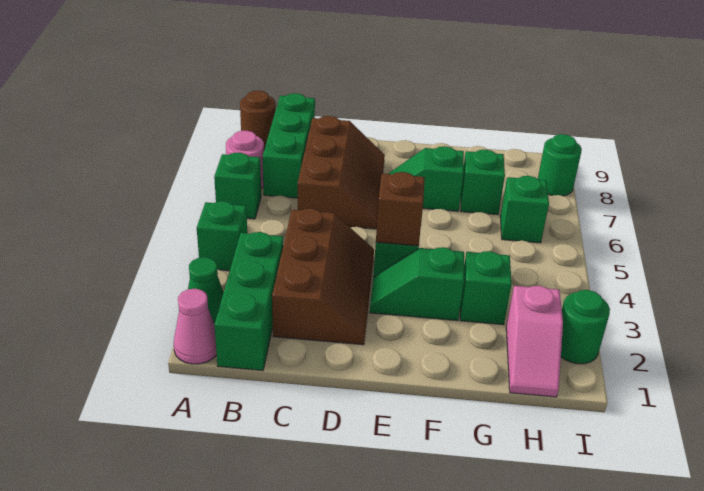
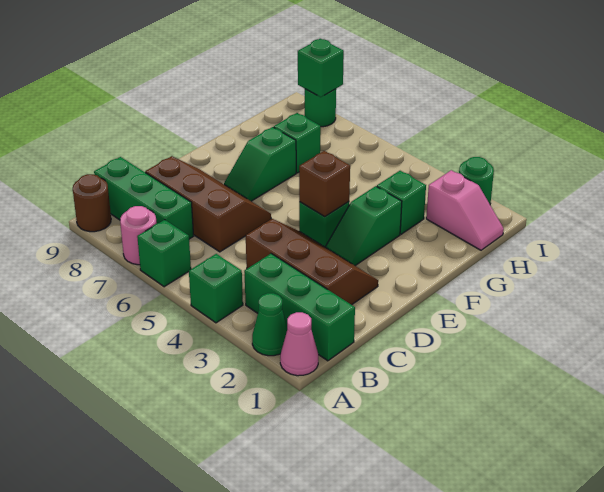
green brick H6 level 1 -> green brick I8 level 2

